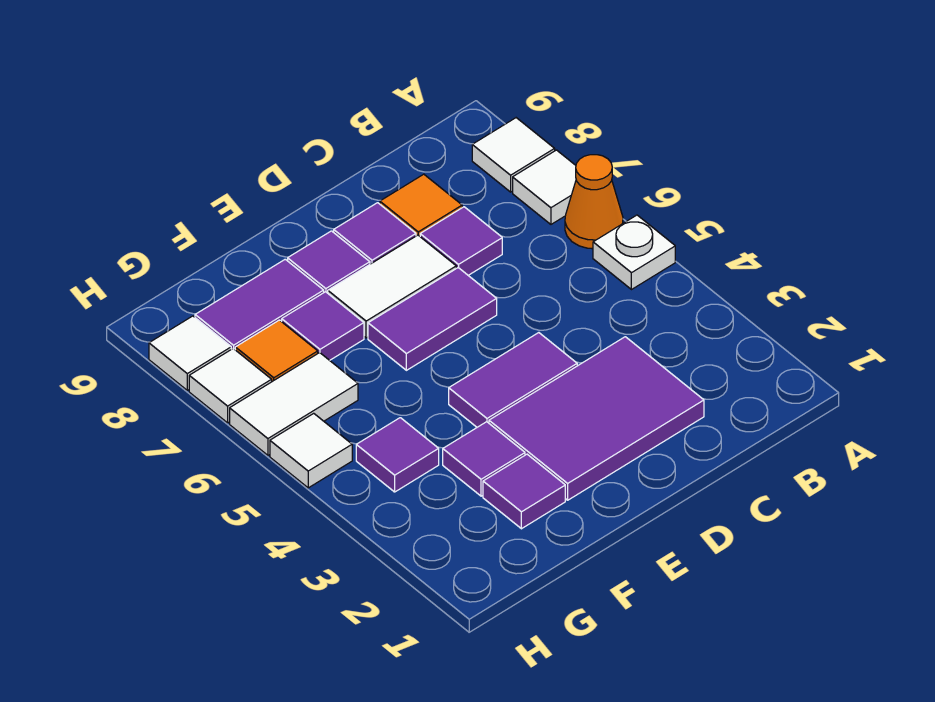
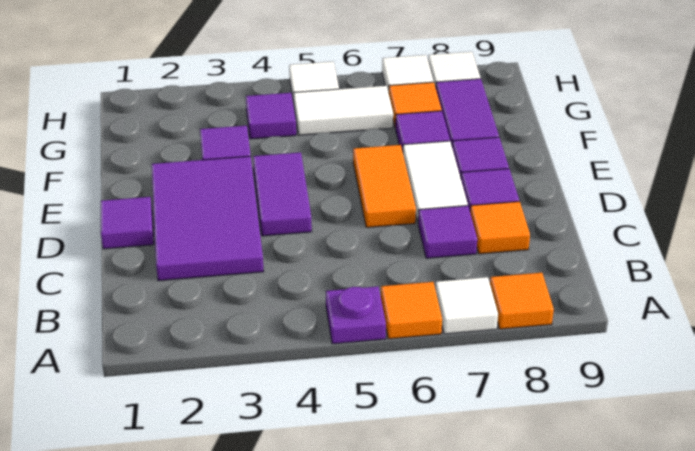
white plate A5 level 1 -> purple plate A5 level 1
orange cone A6 level 1 -> orange tile A6 level 1
white tile A8 level 1 -> orange tile A8 level 1
purple tile D6:E6 level 1 -> orange tile D6:E6 level 1
purple tile F2 level 1 -> purple tile D1 level 1
white tile G6:H6 level 1 -> white tile G5:G6 level 1

